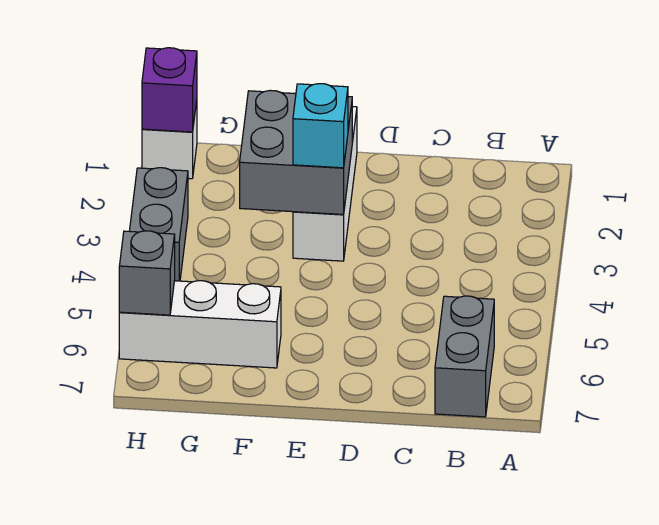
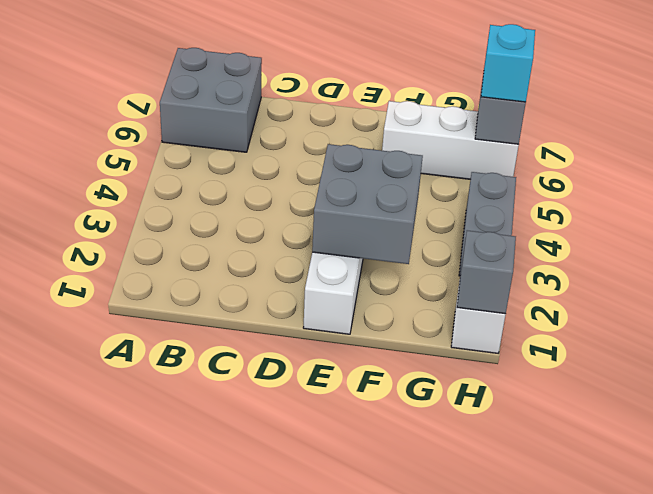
grey brick B6:B7 level 1 -> grey brick A6:B7 level 1
cyan brick E3 level 3 -> cyan brick H6 level 3
purple brick H1 level 2 -> grey brick H1 level 2

